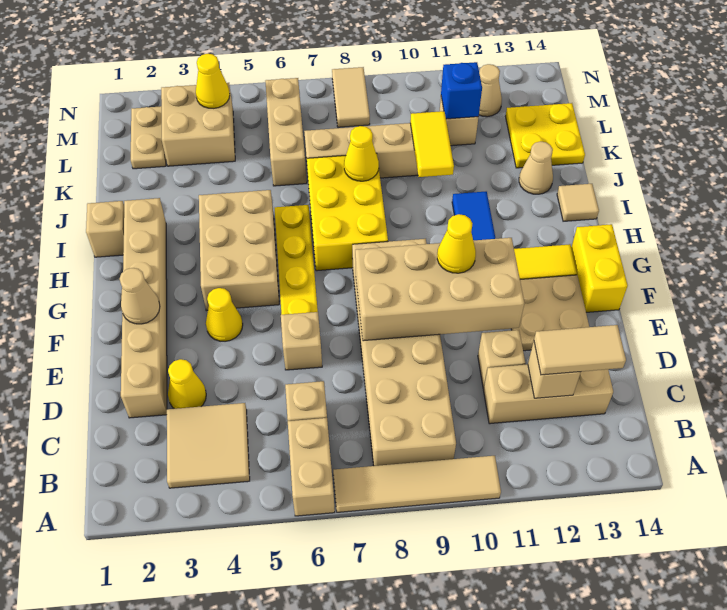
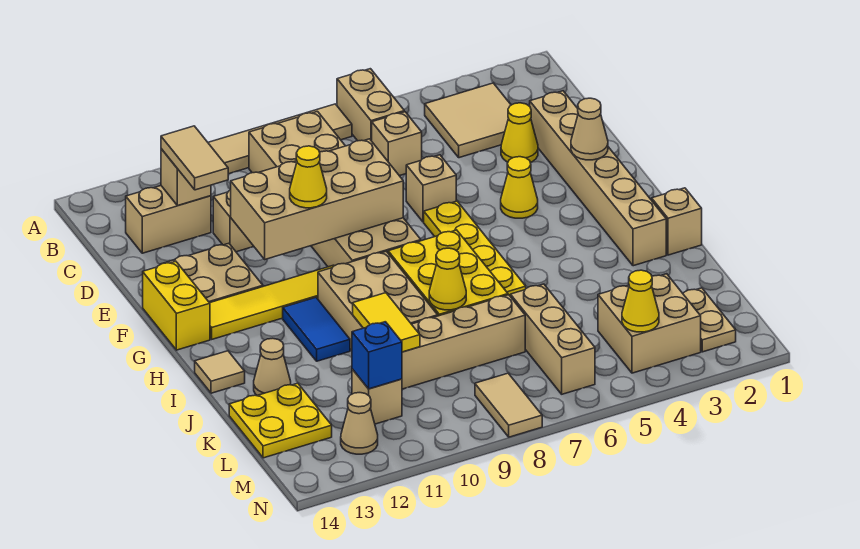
tan brick C11:C13 level 1 -> tan brick C12:C13 level 1
tan tile C12:C13 level 3 -> tan tile C12:D12 level 3
tan brick G4:I5 level 1 -> tan brick H9:J10 level 1

